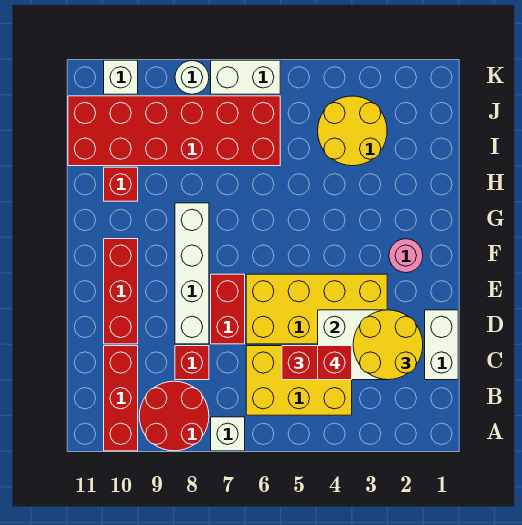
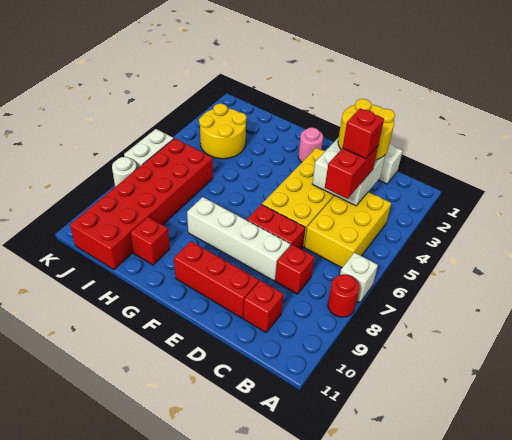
red round brick A8:B9 level 1 -> red round brick A8 level 1
red brick A10:C10 level 1 -> red brick C10 level 1
white brick K10 level 1 -> none

